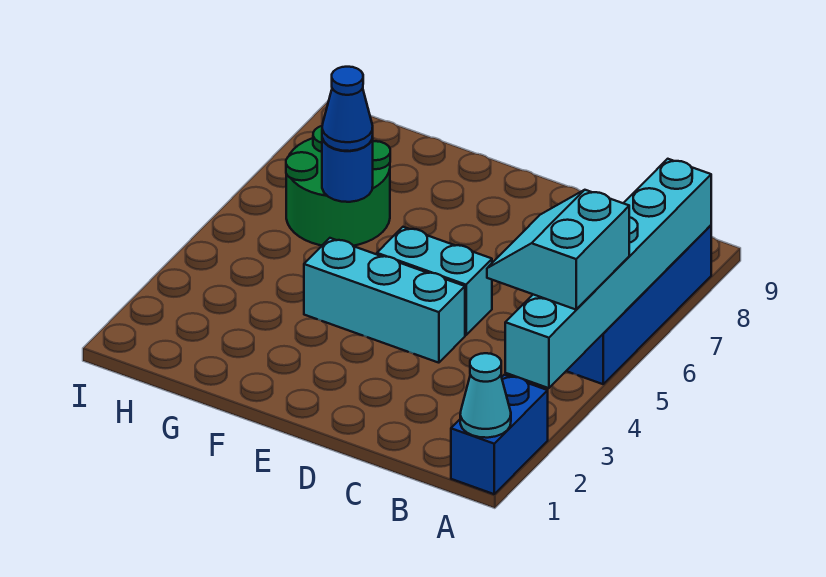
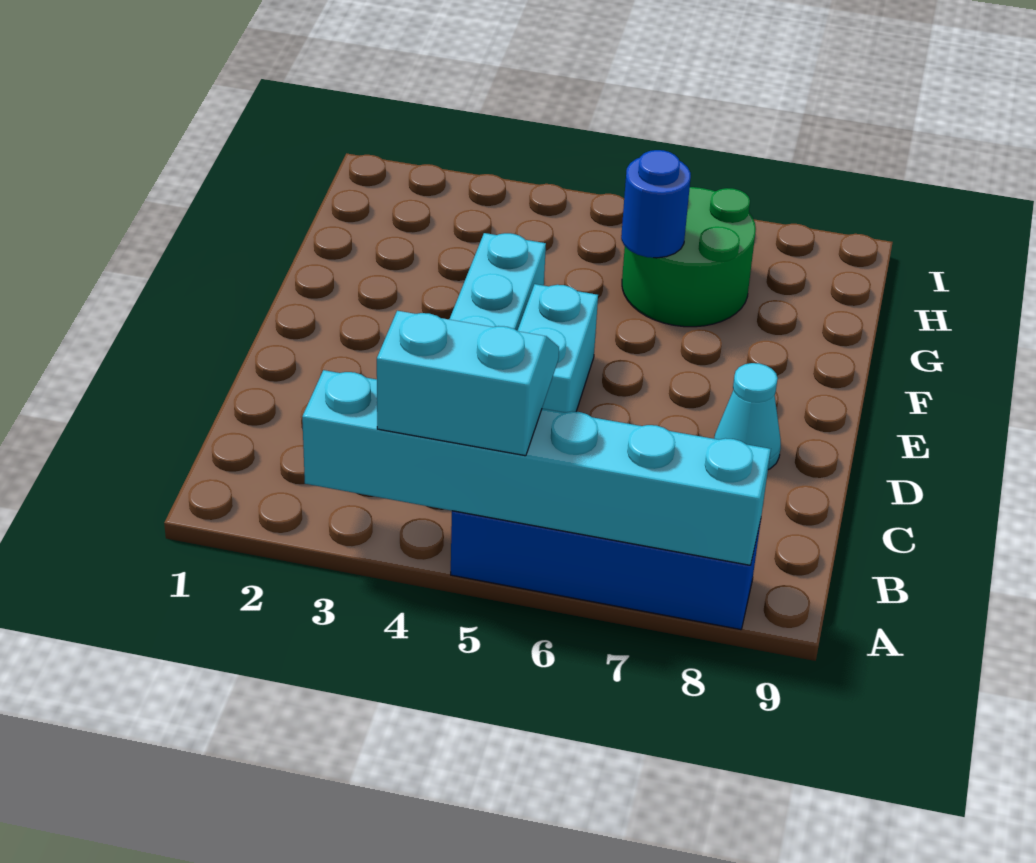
blue brick A1:A2 level 1 -> none
cyan cone A1 level 2 -> cyan cone D8 level 1
blue cone G6 level 3 -> none

